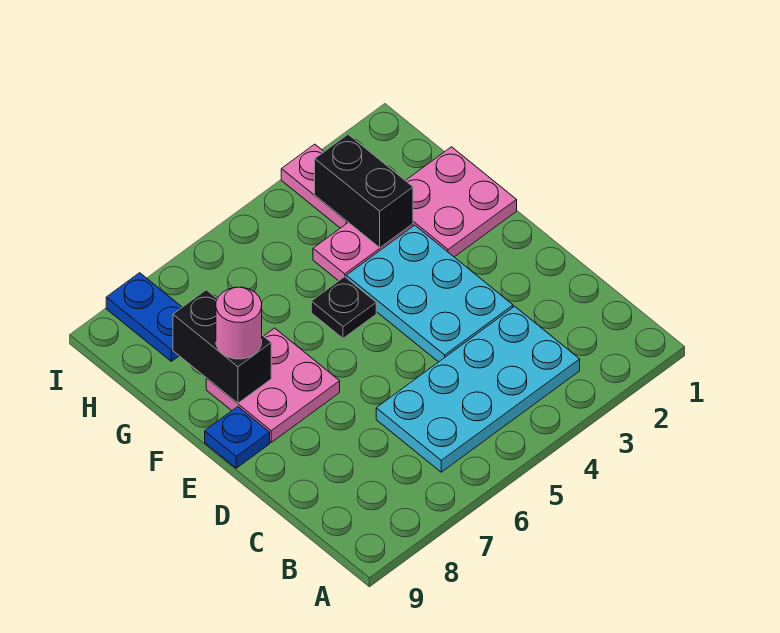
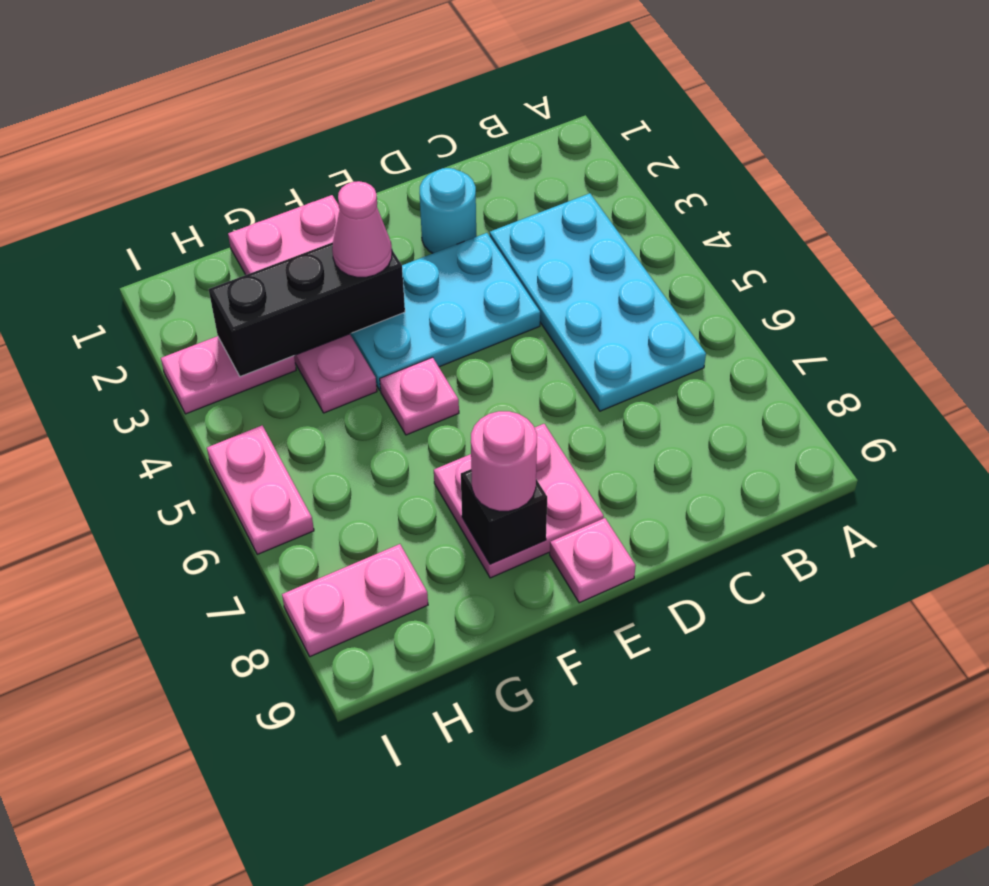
none -> cyan round brick D2 level 1
blue plate E9 level 1 -> pink plate E9 level 1
none -> pink cone F3 level 3
black plate F5 level 1 -> pink plate F5 level 1
black brick F8:G8 level 2 -> black brick F8 level 2
black brick G3:H3 level 2 -> black brick F3:H3 level 2
blue plate H8:I8 level 1 -> pink plate H8:I8 level 1
none -> pink plate I5:I6 level 1

